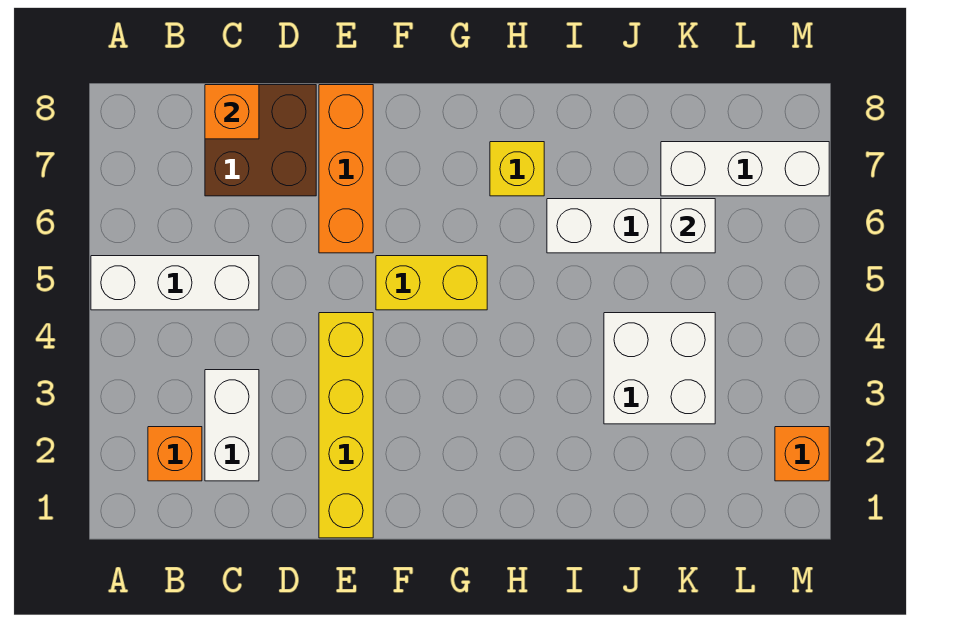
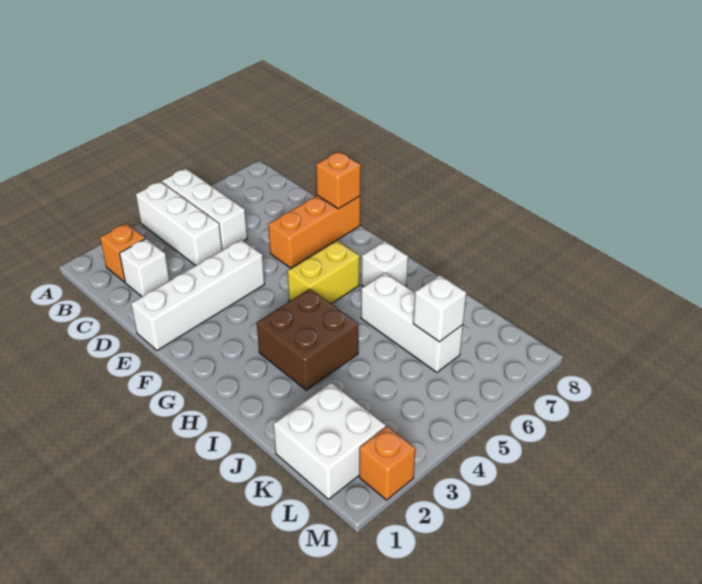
white brick C2:C3 level 1 -> white brick C2 level 1
brown brick C7:D8 level 1 -> brown brick H3:I4 level 1
orange brick C8 level 2 -> orange brick E8 level 2
yellow brick E1:E4 level 1 -> white brick E1:E4 level 1
yellow brick F5:G5 level 1 -> yellow brick G5:G6 level 1
yellow brick H7 level 1 -> white brick H7 level 1
white brick J3:K4 level 1 -> white brick K1:L2 level 1
white brick K7:M7 level 1 -> white brick A4:C4 level 1

